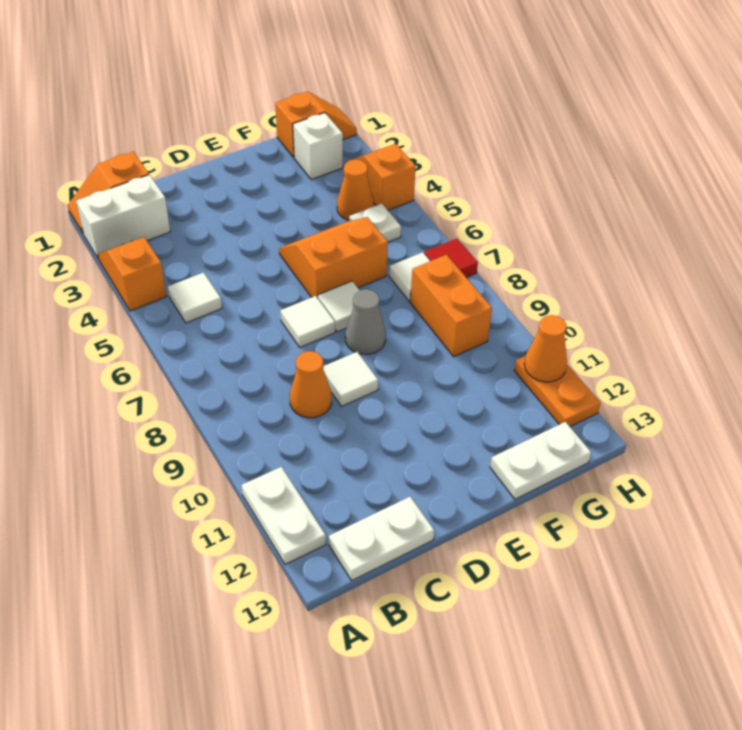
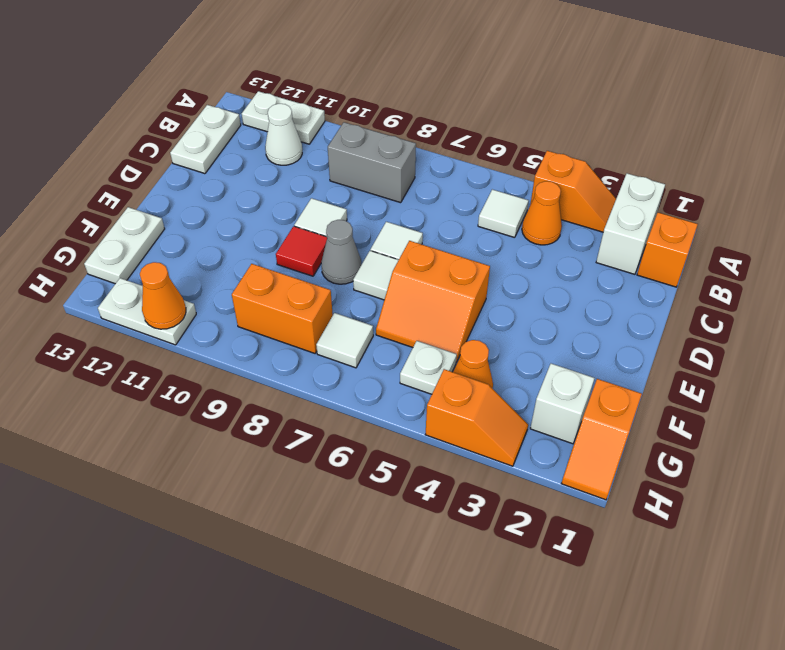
none -> grey brick B8:B9 level 1
none -> white cone B11 level 1
orange cone C9 level 1 -> orange cone B4 level 1
orange slope E5:F6 level 1 top 6 -> orange slope E5:F6 level 1 top E
red tile H7 level 1 -> red tile E9 level 1
orange plate H11:H12 level 1 -> white plate H11:H12 level 1

